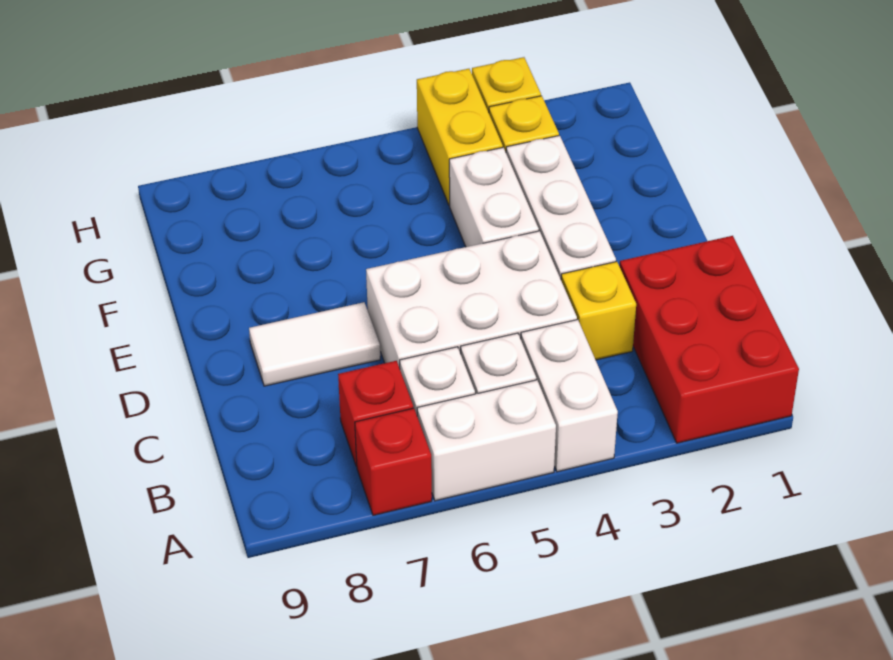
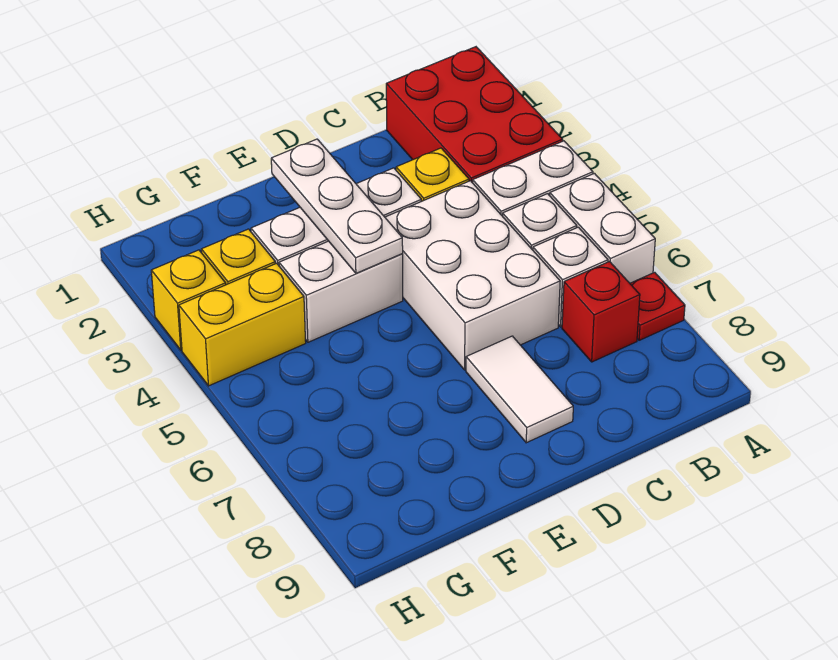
red brick A1:C2 level 1 -> red brick A1:B3 level 1
red brick A7 level 1 -> red plate A7 level 1
none -> white plate E2:E4 level 2

